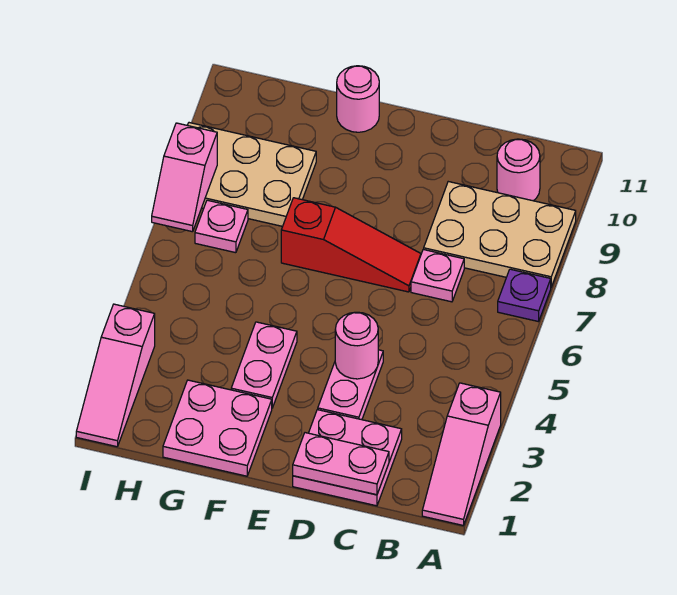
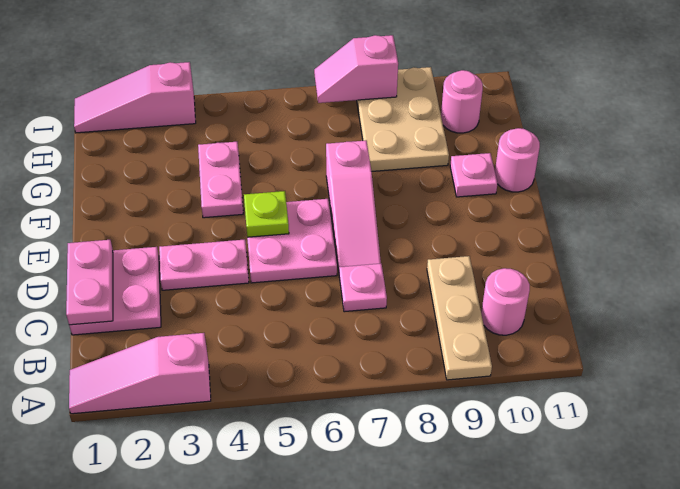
purple plate A7 level 1 -> none
tan plate A8:C9 level 1 -> tan plate A9:C9 level 1
pink round brick D4 level 2 -> pink round brick H10 level 1
red slope D7:F7 level 1 top F -> pink slope D7:F7 level 1 top F
none -> lime plate E5 level 2
pink plate F1:G2 level 1 -> pink plate D5:E6 level 1
pink plate F3:F4 level 1 -> pink plate F4:G4 level 1
pink plate H7 level 1 -> pink plate F10 level 1

